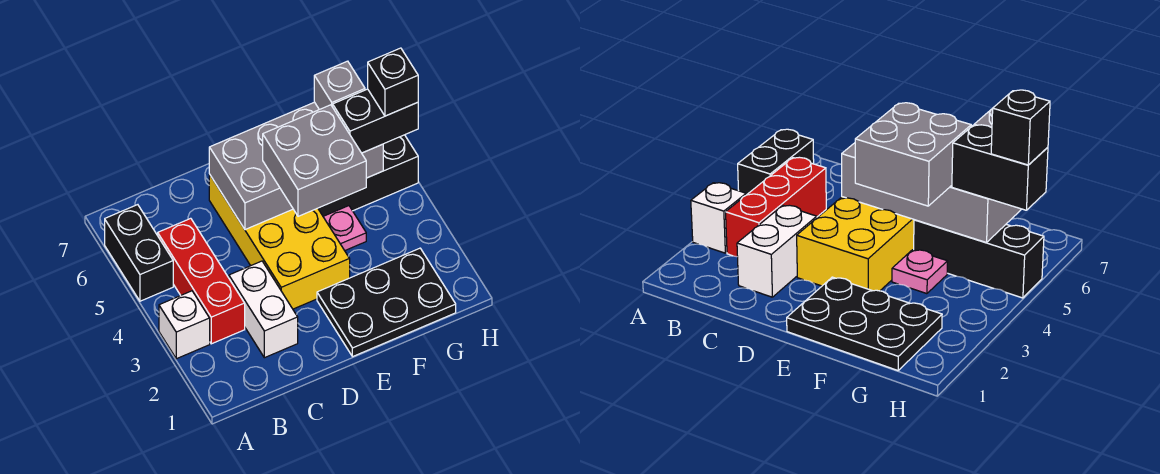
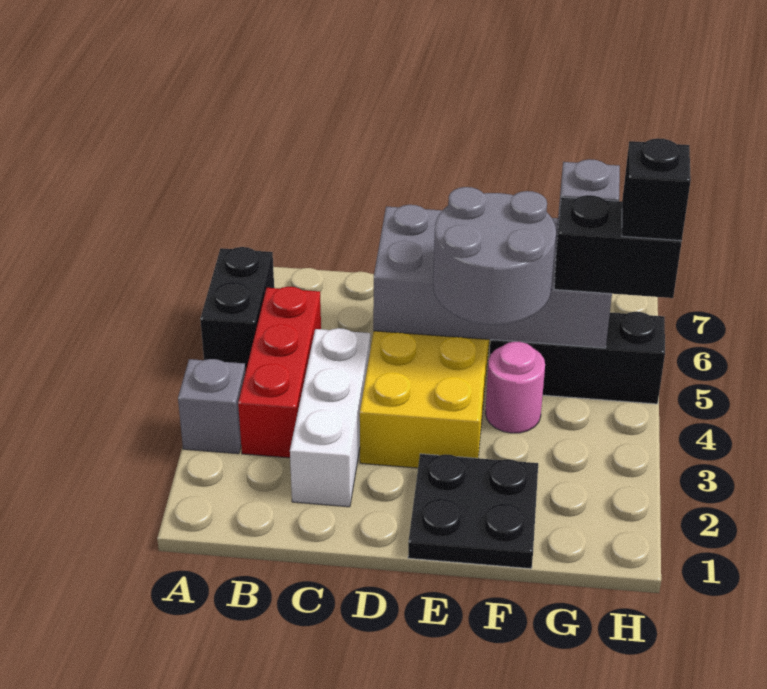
white brick A3 level 1 -> grey brick A3 level 1
white brick C2:C3 level 1 -> white brick C2:C4 level 1
black plate E1:G2 level 1 -> black plate E1:F2 level 1
grey brick E4:F5 level 3 -> grey round brick E4:F5 level 3
pink plate F4 level 1 -> pink round brick F4 level 1

